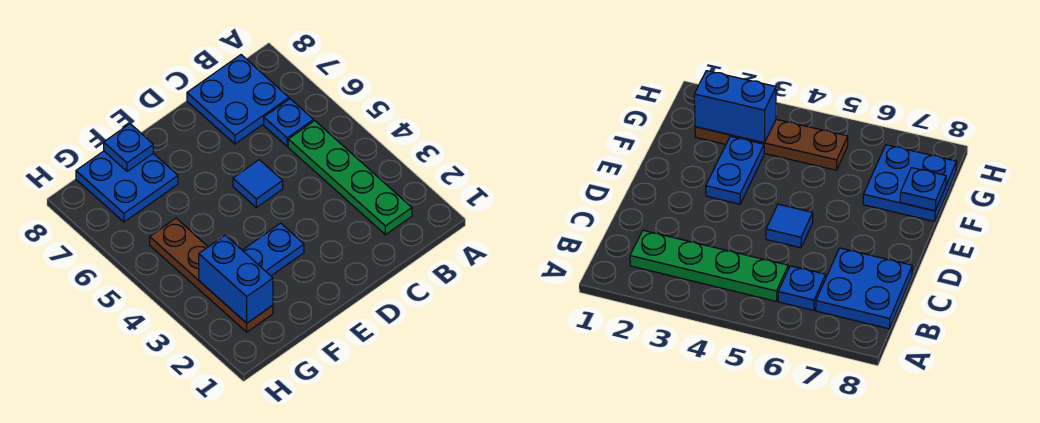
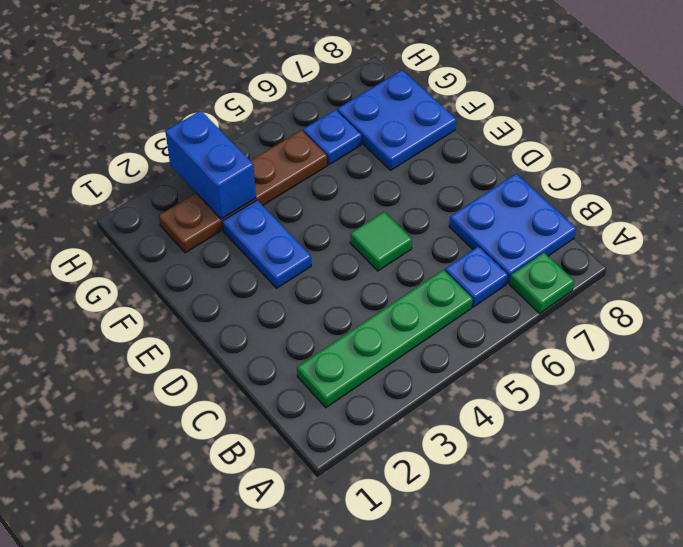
none -> green plate A7 level 1
blue tile D5 level 1 -> green tile D5 level 1
blue plate F8 level 2 -> blue plate G6 level 1
blue brick G2:G3 level 2 -> blue brick G3:H3 level 2

